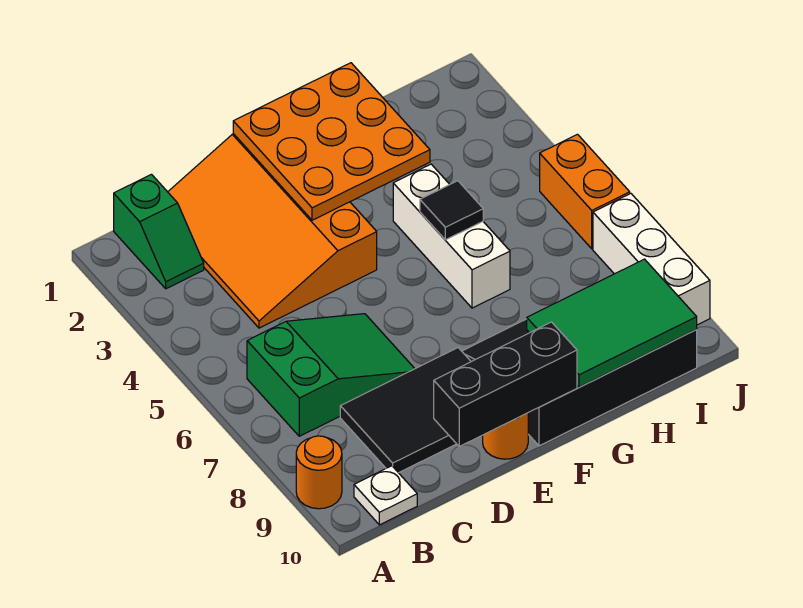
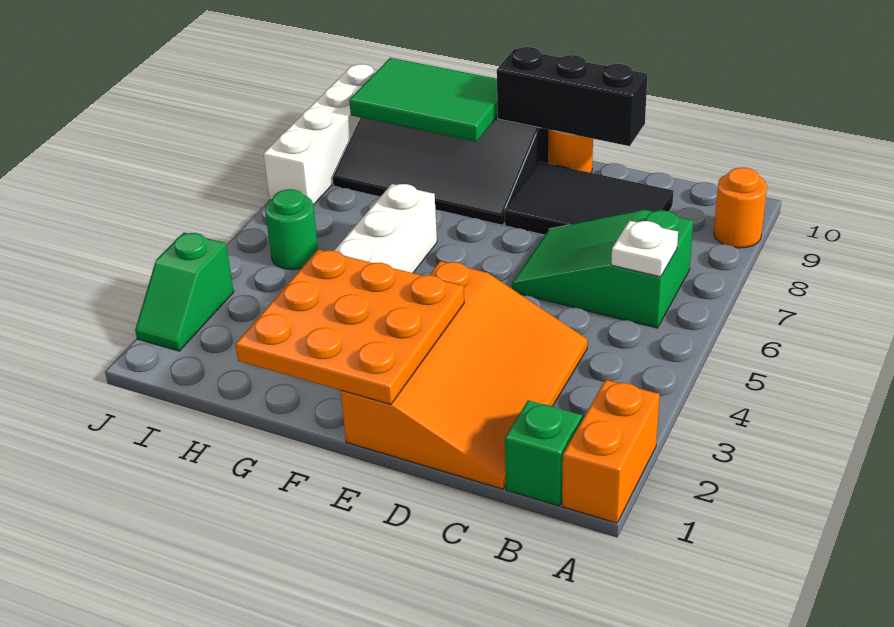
white plate B10 level 1 -> white plate B6 level 2
black tile G5 level 2 -> none
none -> green round brick I5 level 1
none -> green slope J2:J3 level 1 top 3
orange brick J5:J6 level 1 -> orange brick A1:A2 level 1
white brick J7:J9 level 1 -> white brick J7:J10 level 1

